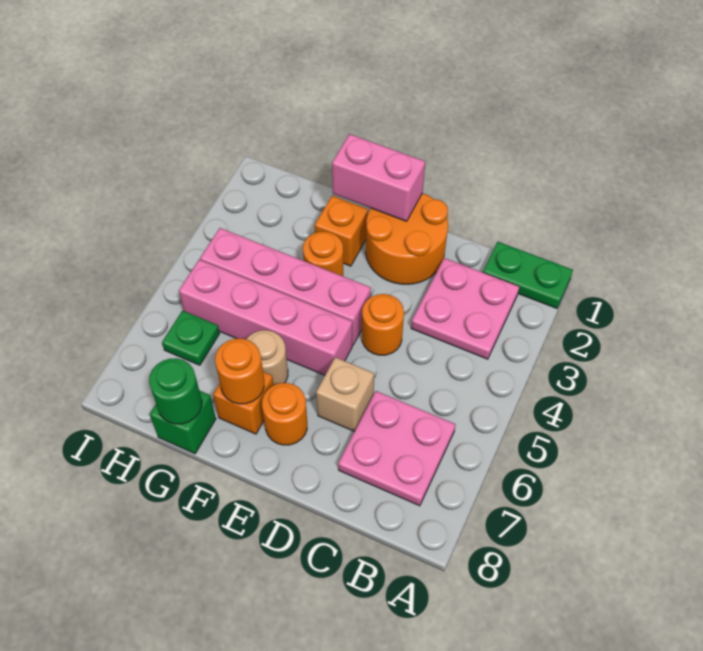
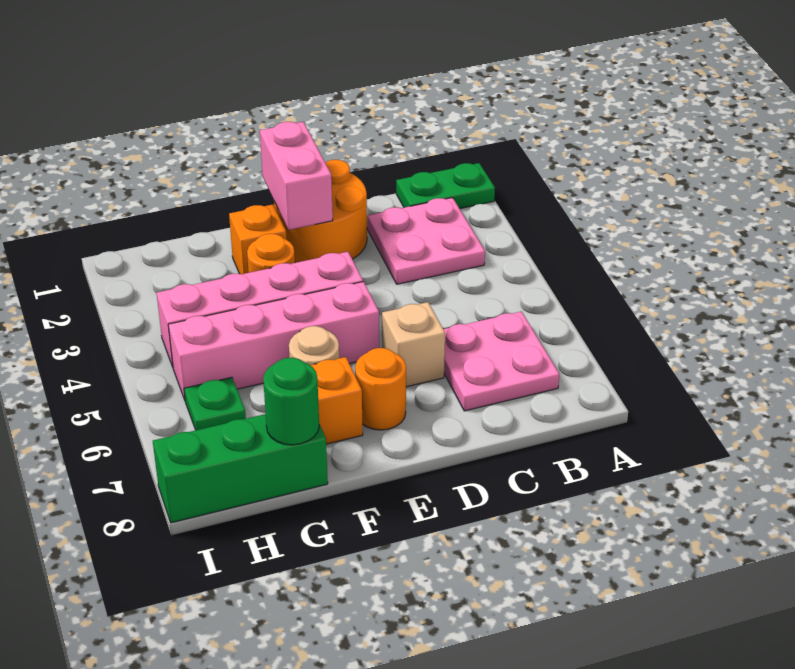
orange round brick D4 level 1 -> none
pink brick E1:F1 level 2 -> pink brick E1:E2 level 2
orange round brick F7 level 2 -> none
green brick G8 level 1 -> green brick G8:I8 level 1

